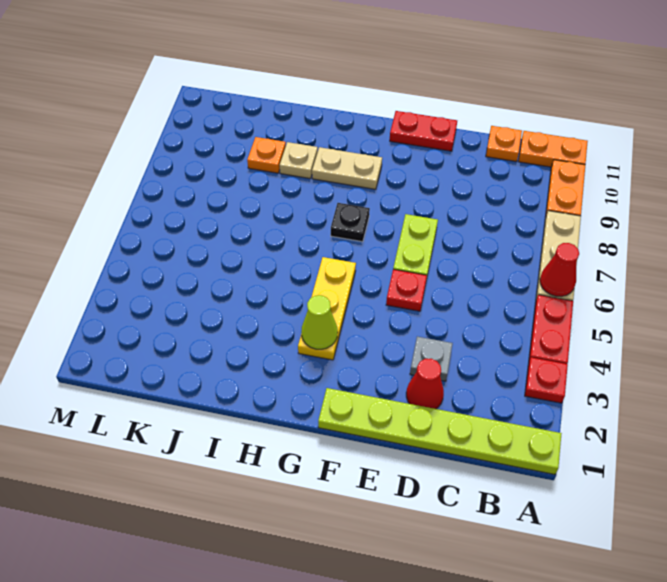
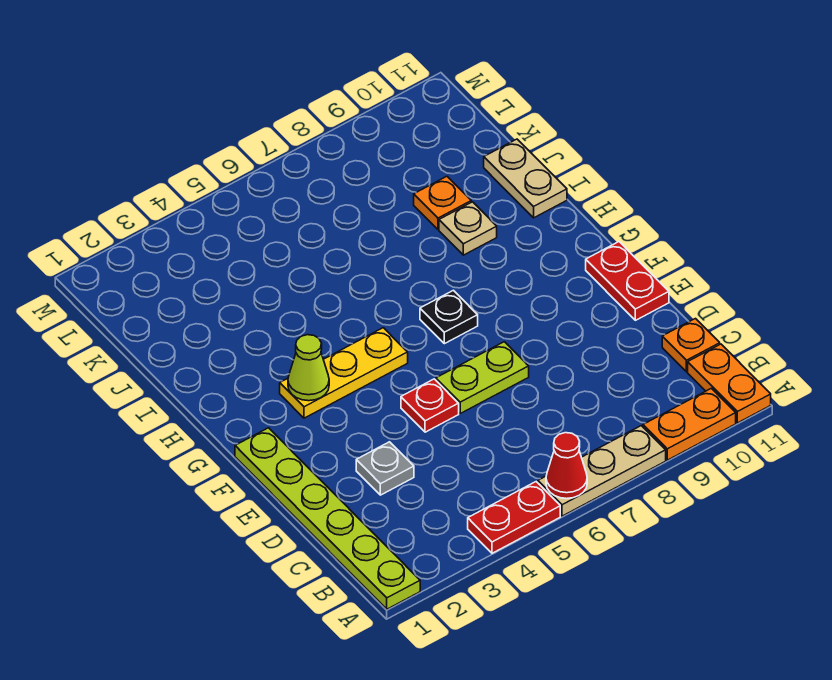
red plate A3 level 1 -> none
red cone D2 level 1 -> none
tan plate G9:H9 level 1 -> tan plate I11:J11 level 1

